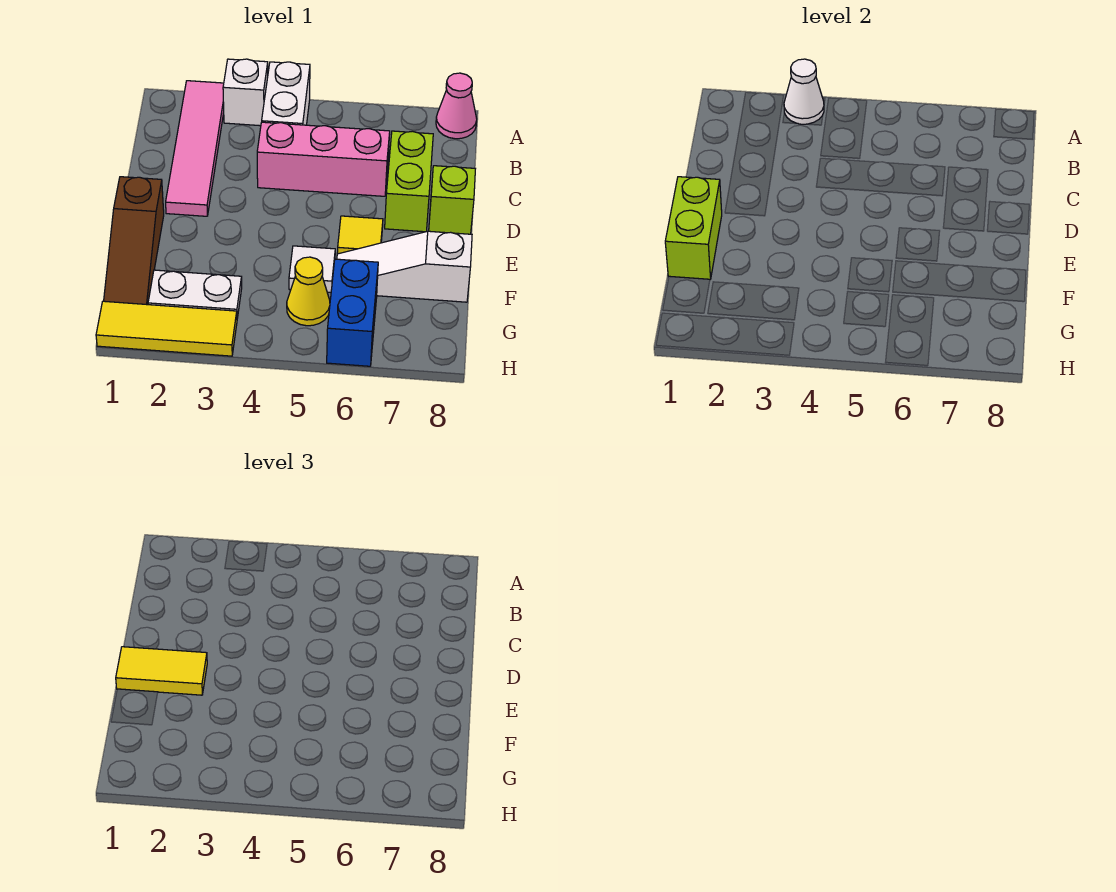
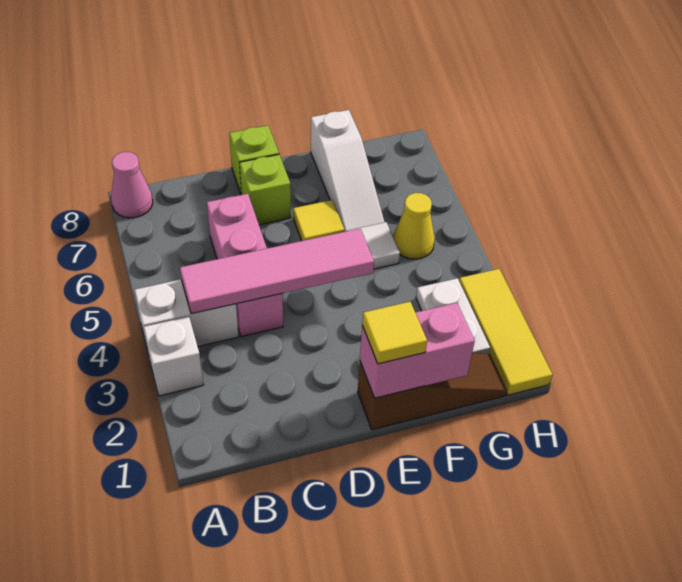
pink tile A2:D2 level 1 -> pink tile B4:E4 level 2
white cone A3 level 2 -> none
lime brick C7:D7 level 1 -> lime brick D7 level 1
lime brick E1:F1 level 2 -> pink brick E1:F1 level 2
yellow tile E1:E2 level 3 -> yellow tile E1 level 3
blue brick G6:H6 level 1 -> none

